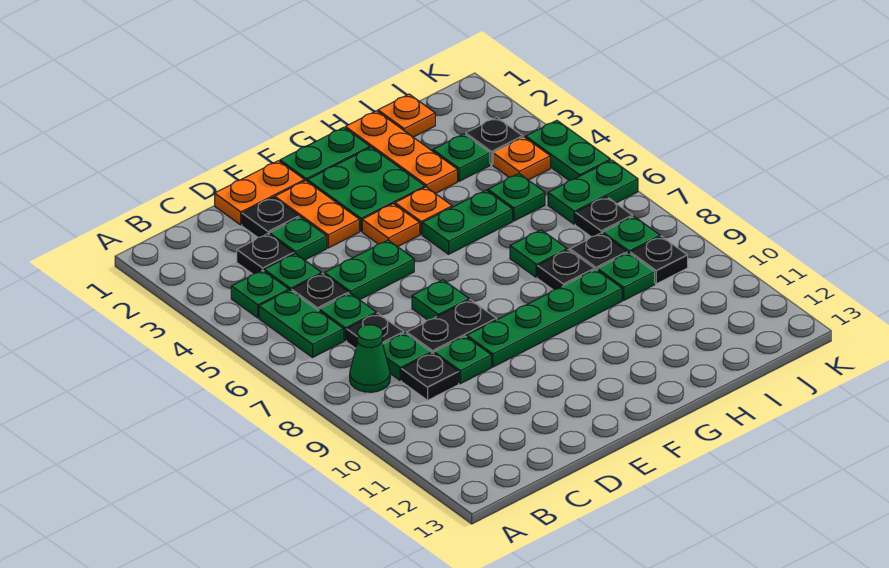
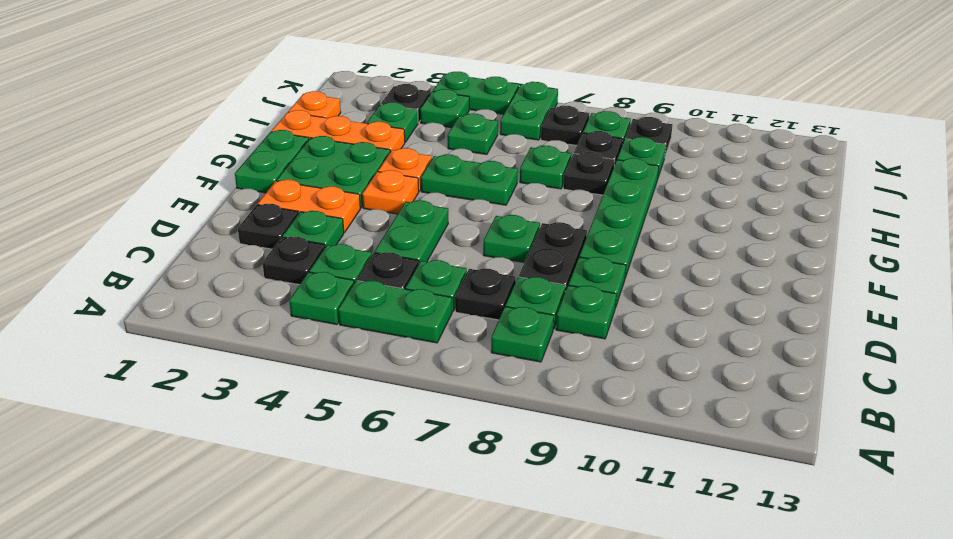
green cone B8 level 1 -> green plate B8 level 1
black plate C9 level 1 -> green plate C9 level 1
orange plate D1:E1 level 1 -> none
green plate G5:H5 level 1 -> green plate G5:G6 level 1
orange plate J4 level 1 -> green plate J4 level 1

